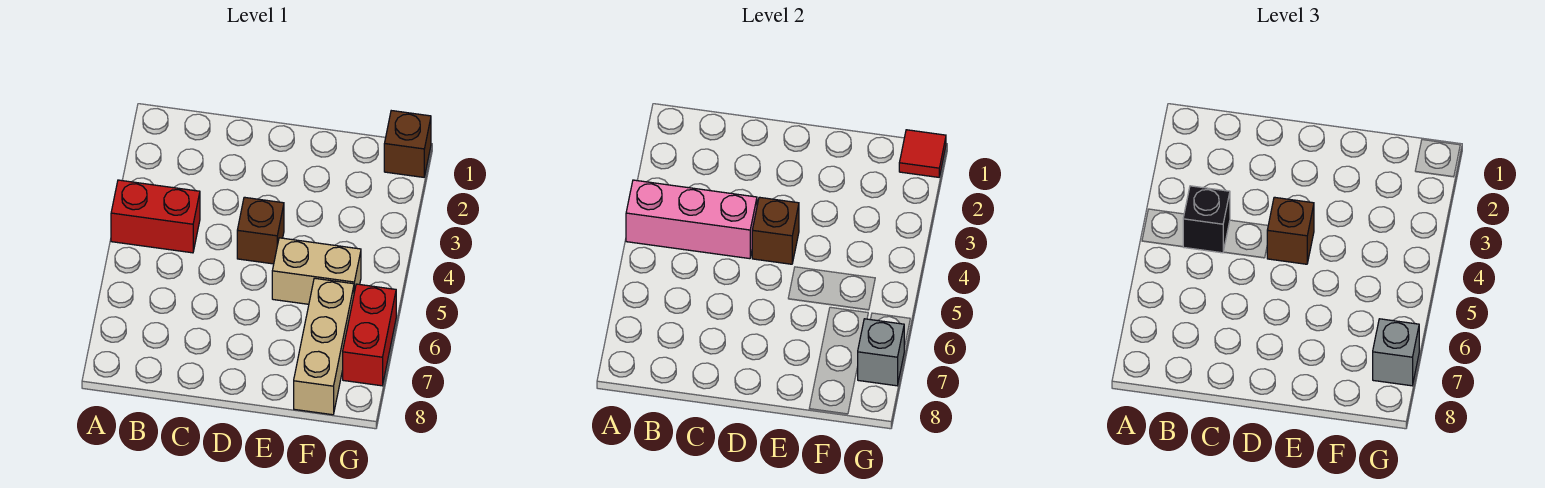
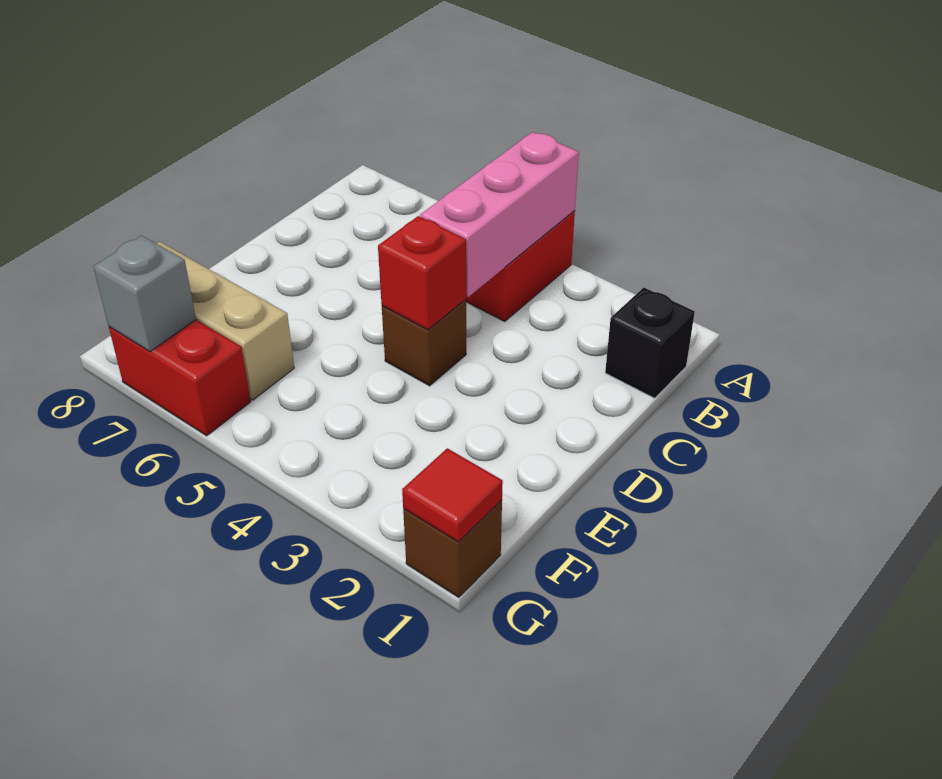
black brick B4 level 3 -> black brick B1 level 1
brown brick D4 level 2 -> red brick D4 level 2
brown brick D4 level 3 -> none
tan brick E5:F5 level 1 -> none
grey brick G7 level 3 -> none

